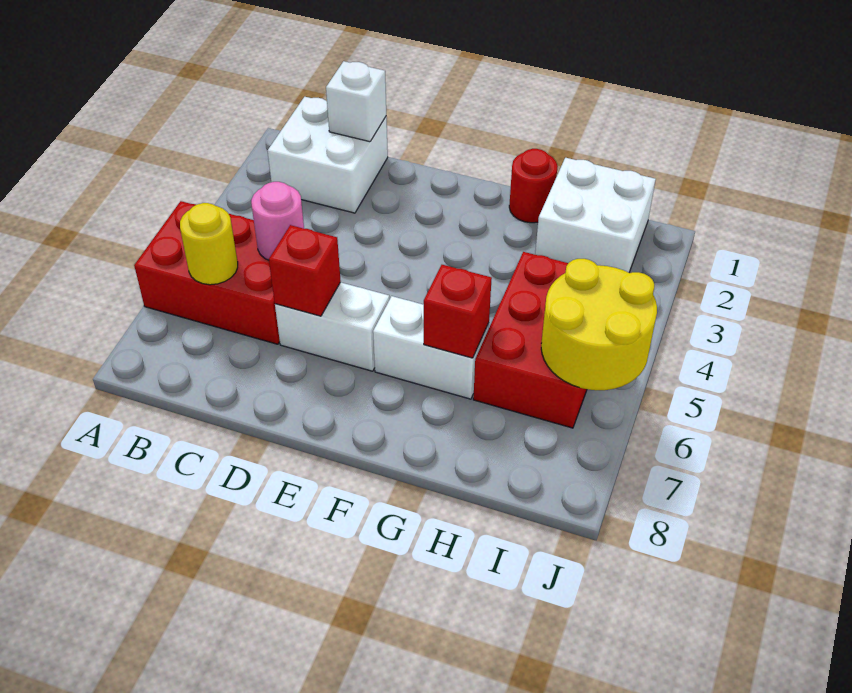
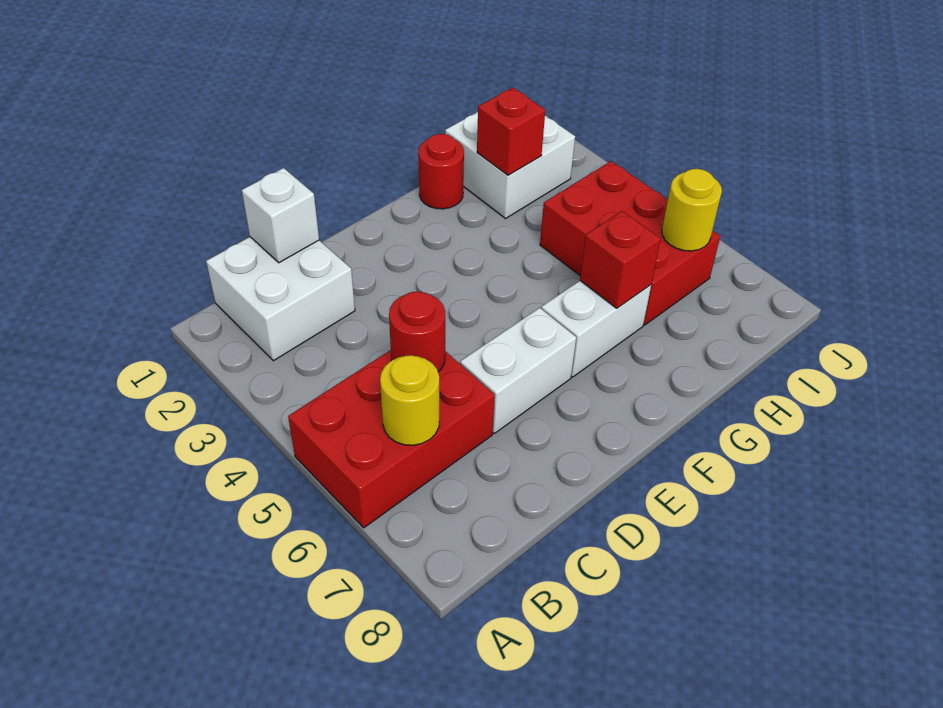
pink round brick C5 level 2 -> red round brick C5 level 2
red brick D6 level 2 -> red brick H2 level 2
yellow round brick I5:J6 level 2 -> yellow round brick I6 level 2

